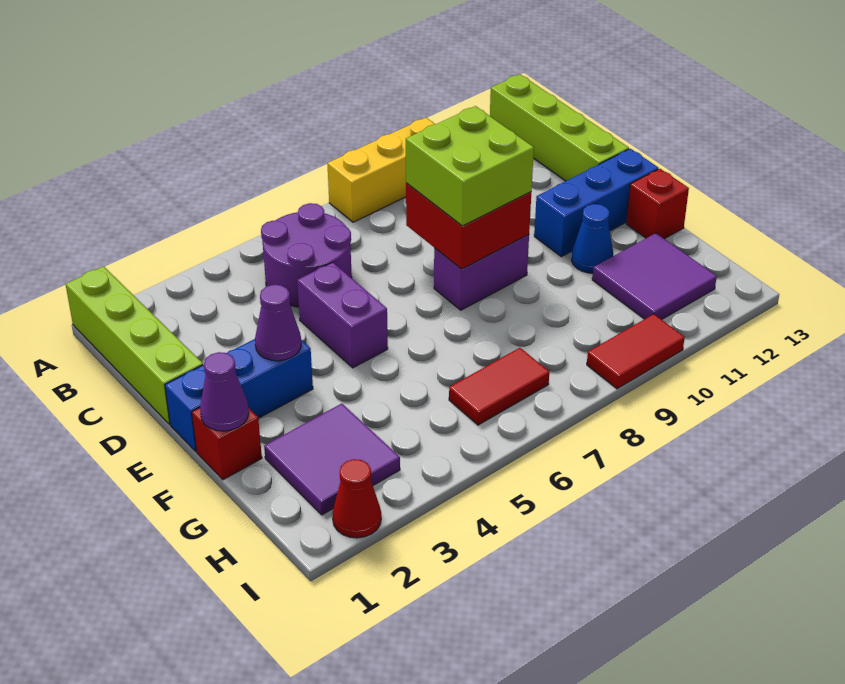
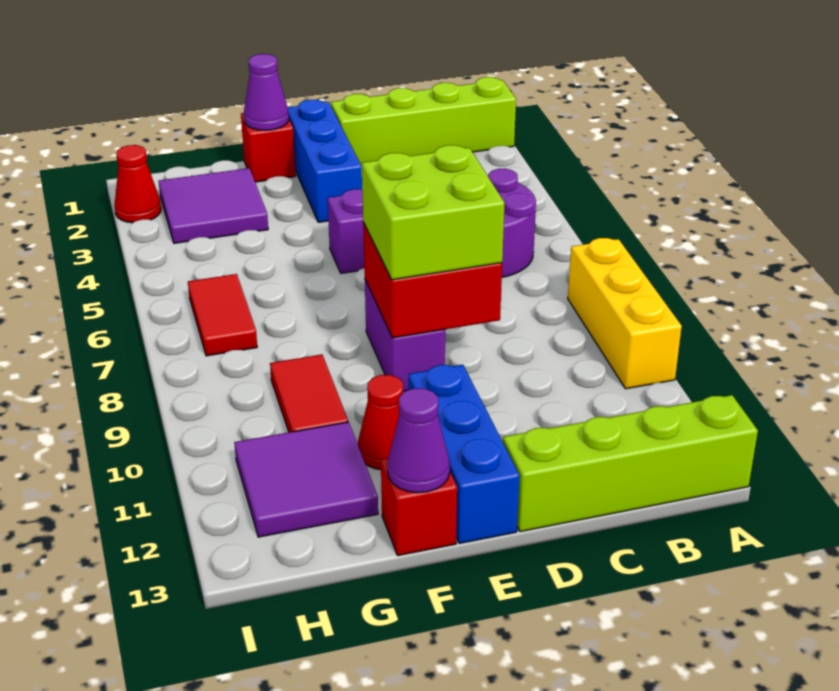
purple cone E3 level 2 -> purple cone F13 level 2
blue cone F11 level 1 -> red cone F11 level 1
red tile I9:I10 level 1 -> red tile G9:G10 level 1

